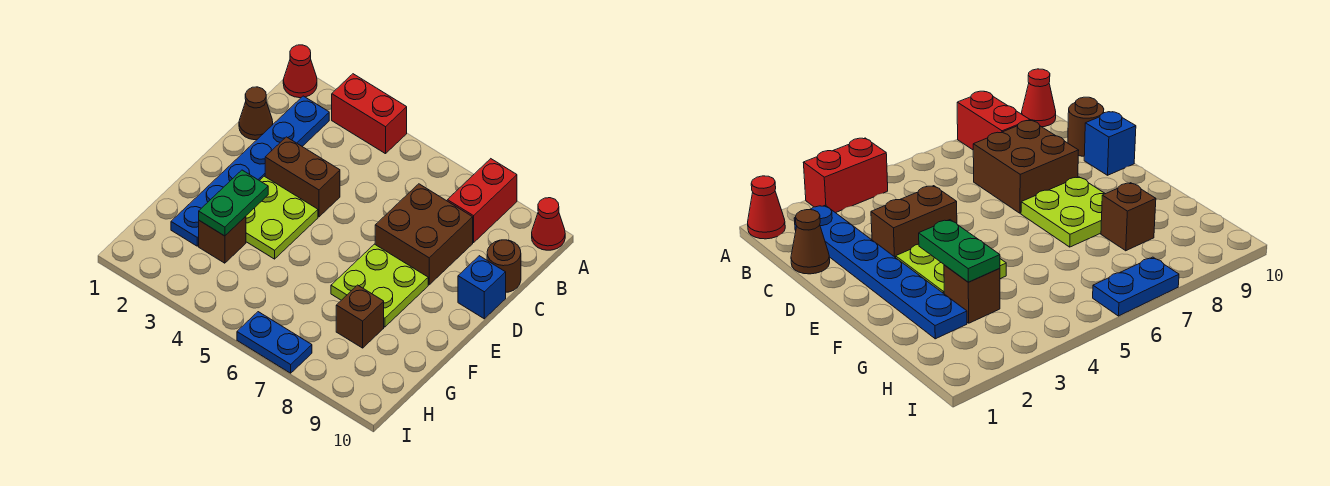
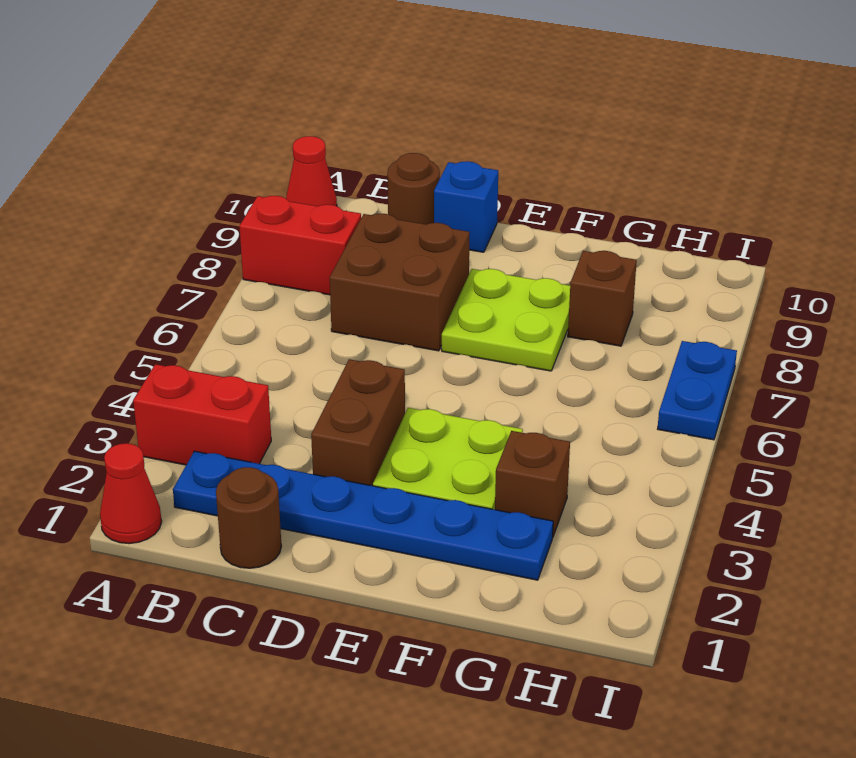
red brick A3:A4 level 1 -> red brick A3:B3 level 1
brown cone C1 level 1 -> brown round brick C1 level 1
green plate F3:G3 level 2 -> none

